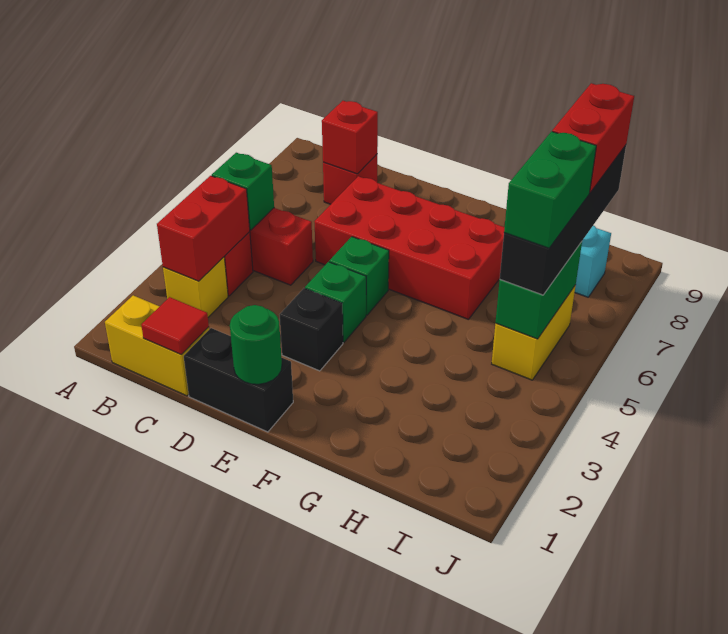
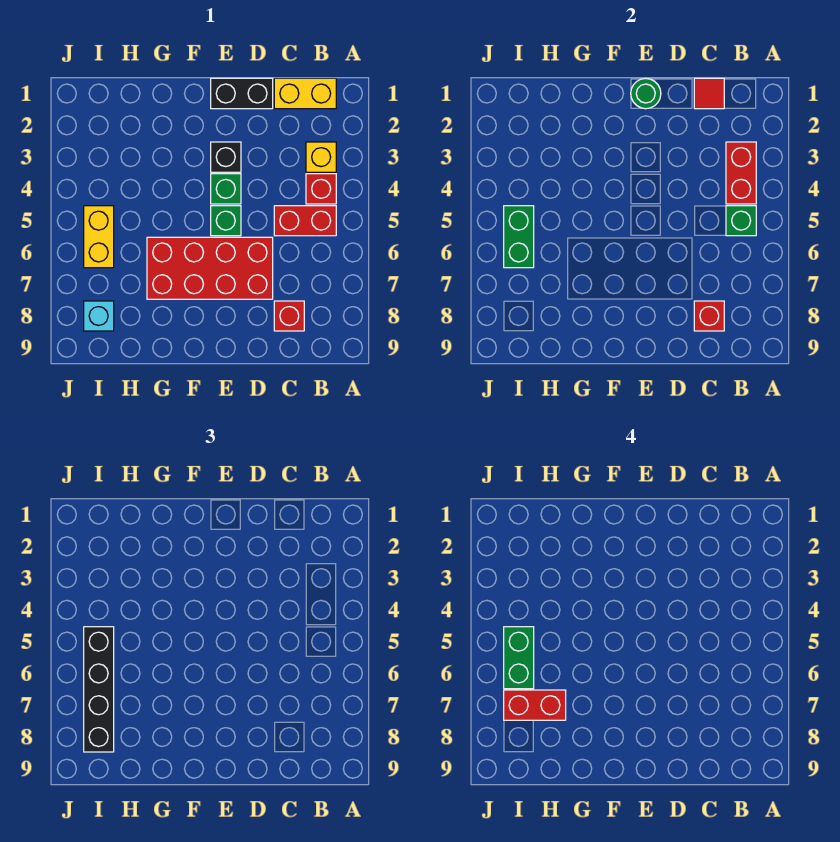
red brick I7:I8 level 4 -> red brick H7:I7 level 4

